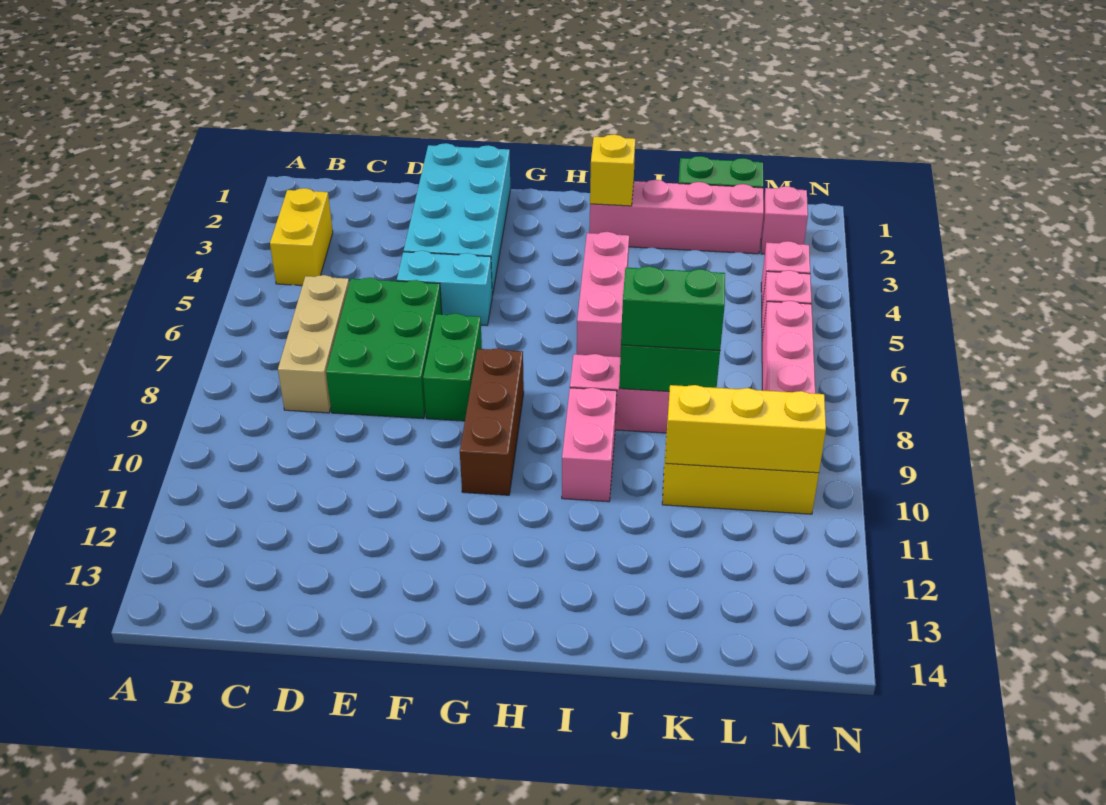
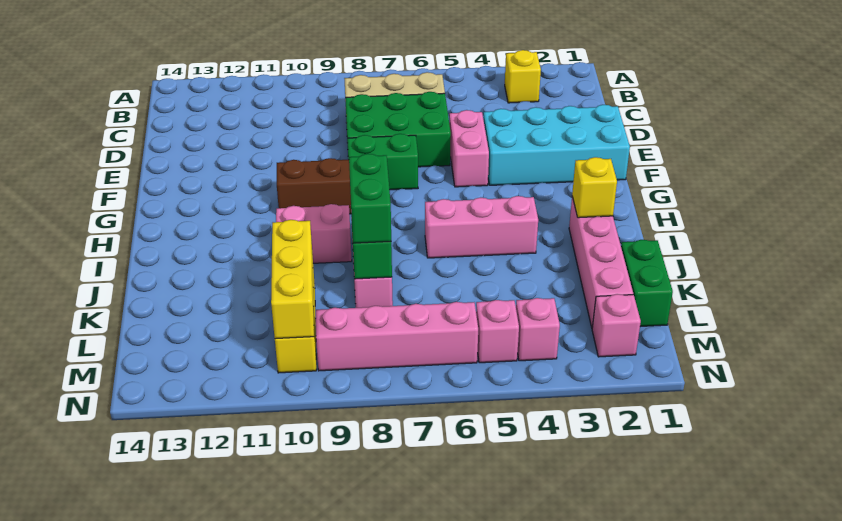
yellow brick B3:B4 level 1 -> yellow brick B3 level 1
cyan brick E5:F5 level 1 -> pink brick E5:F5 level 1

